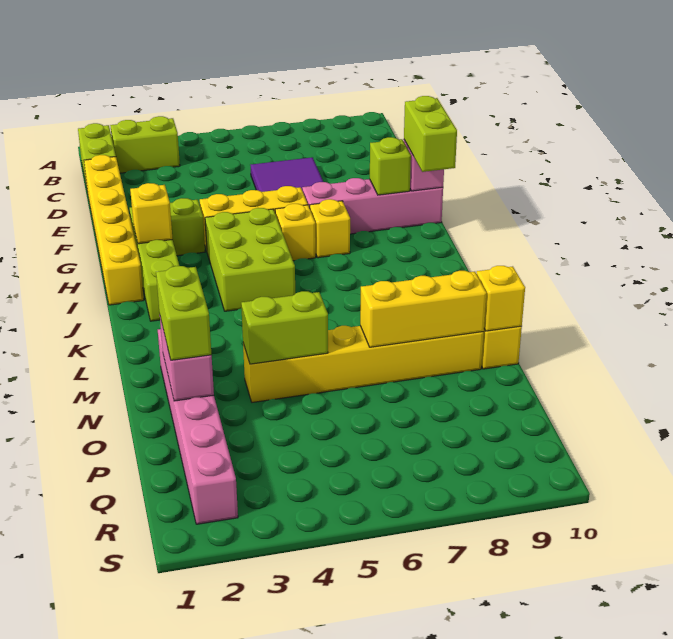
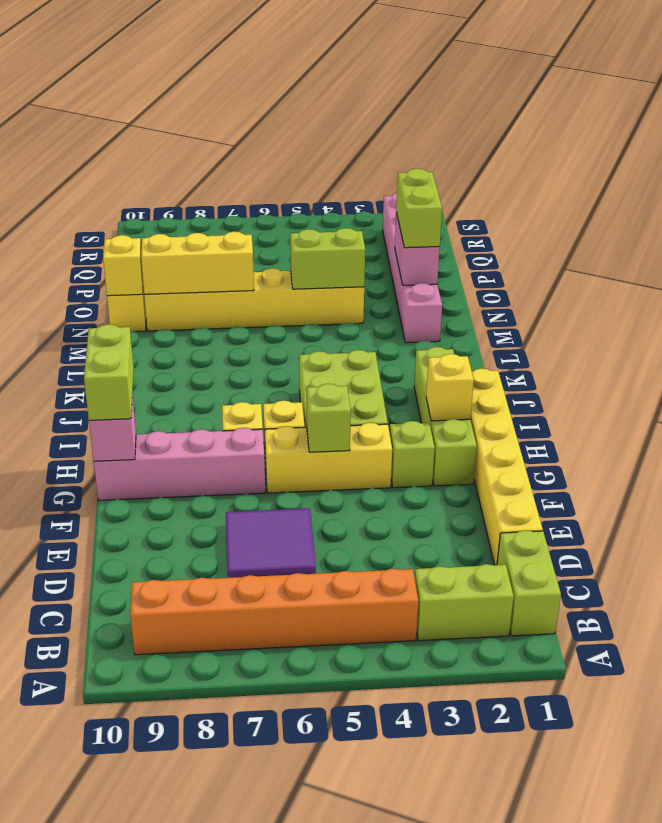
none -> orange brick B4:B9 level 1
lime brick G9 level 2 -> lime brick G5 level 2

